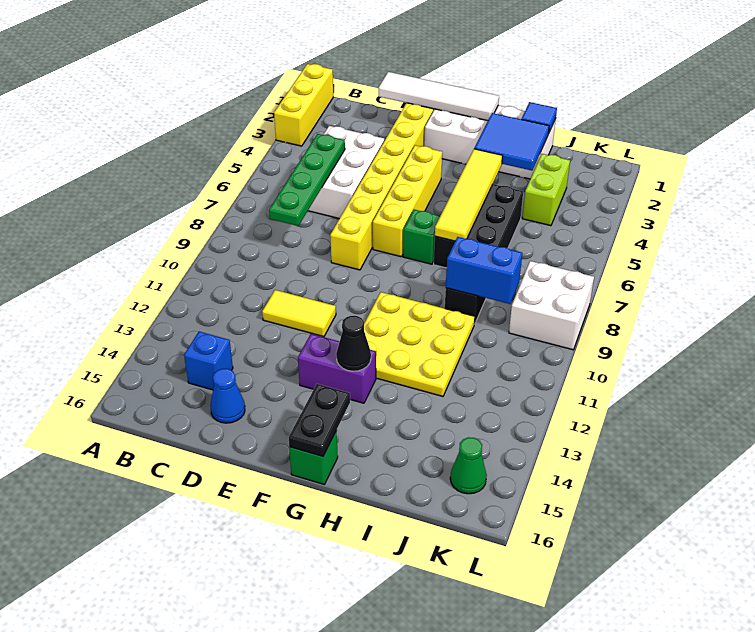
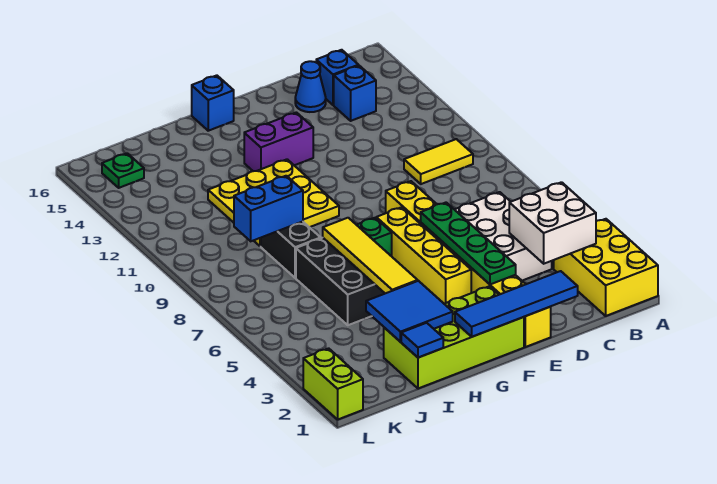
yellow brick A1:A3 level 1 -> yellow brick A1:B3 level 1
green plate C5:C8 level 2 -> green plate E3:E6 level 2
none -> blue brick C15 level 1
white tile D1:G1 level 2 -> blue tile D1:G1 level 2
yellow tile D11:E11 level 1 -> yellow tile B10:C10 level 1
white brick F1:I2 level 1 -> lime brick F1:I2 level 1
black cone G13 level 2 -> none
black plate G15:G16 level 2 -> none
green brick G16 level 1 -> blue brick G16 level 1
lime brick J3:J4 level 1 -> lime brick L1:L2 level 1
white brick K8:L9 level 1 -> white brick B3:C4 level 2
green cone K15 level 1 -> green plate K15 level 1

